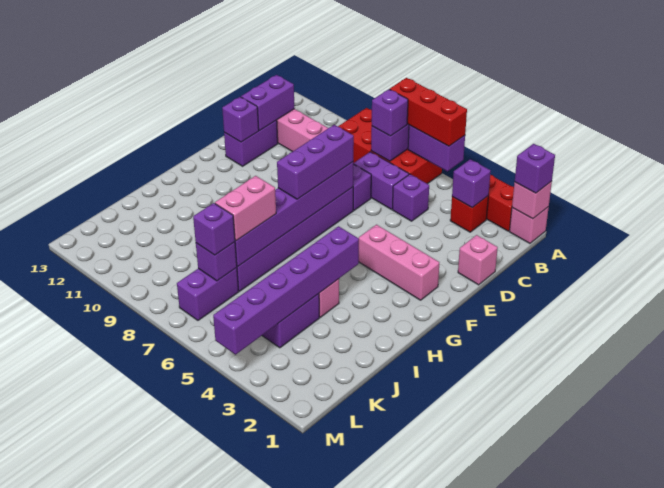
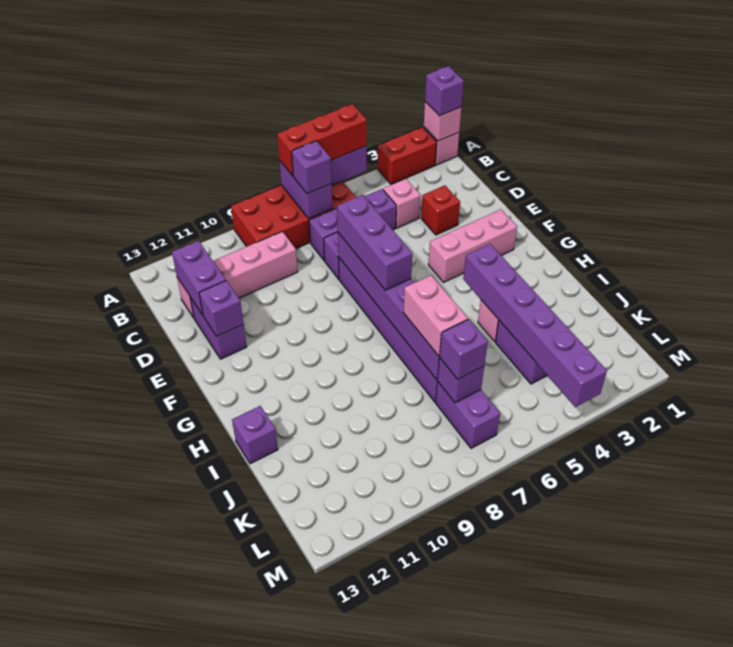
red brick B3 level 1 -> red brick D3 level 1
purple brick B3 level 2 -> purple brick I13 level 1
pink brick D1 level 1 -> pink brick C4 level 1

